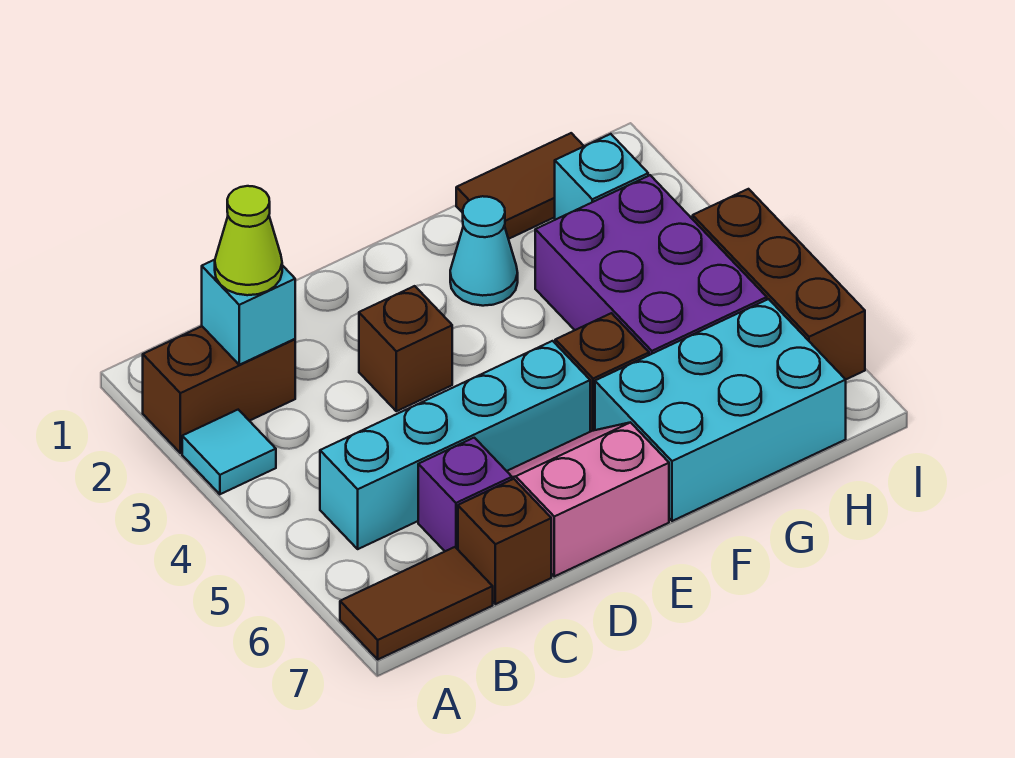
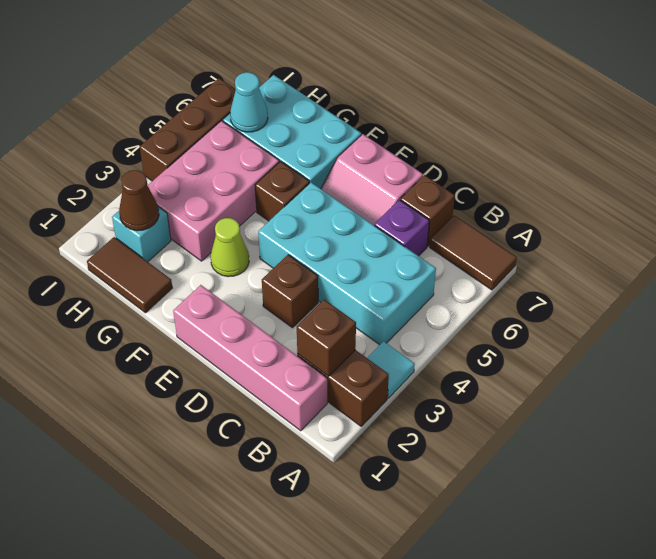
none -> pink brick B1:E1 level 1
cyan brick B2 level 2 -> brown brick B2 level 2
lime cone B2 level 3 -> lime cone F3 level 1
cyan brick B5:E5 level 1 -> cyan brick B4:E5 level 1
cyan cone F2 level 1 -> cyan cone H6 level 2
purple brick G3:H5 level 1 -> pink brick G3:H5 level 1
none -> brown cone H2 level 2

